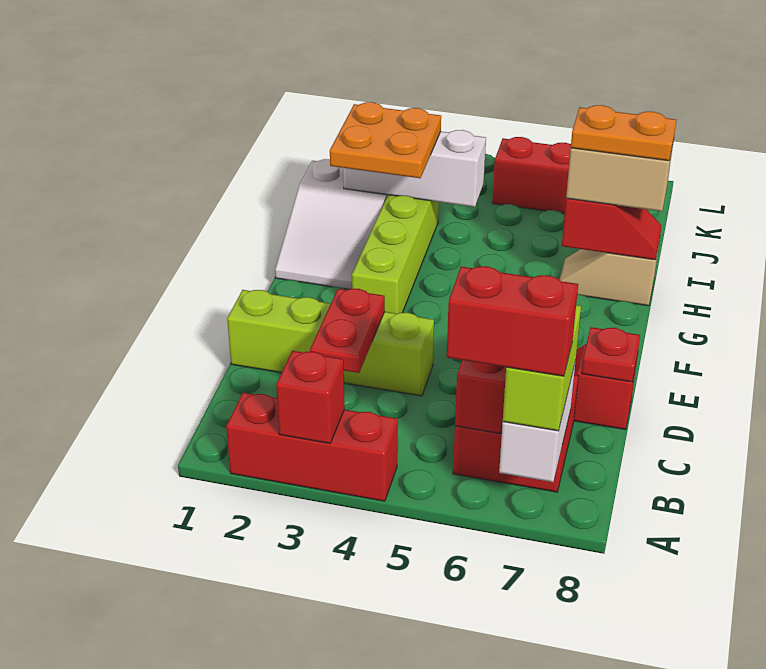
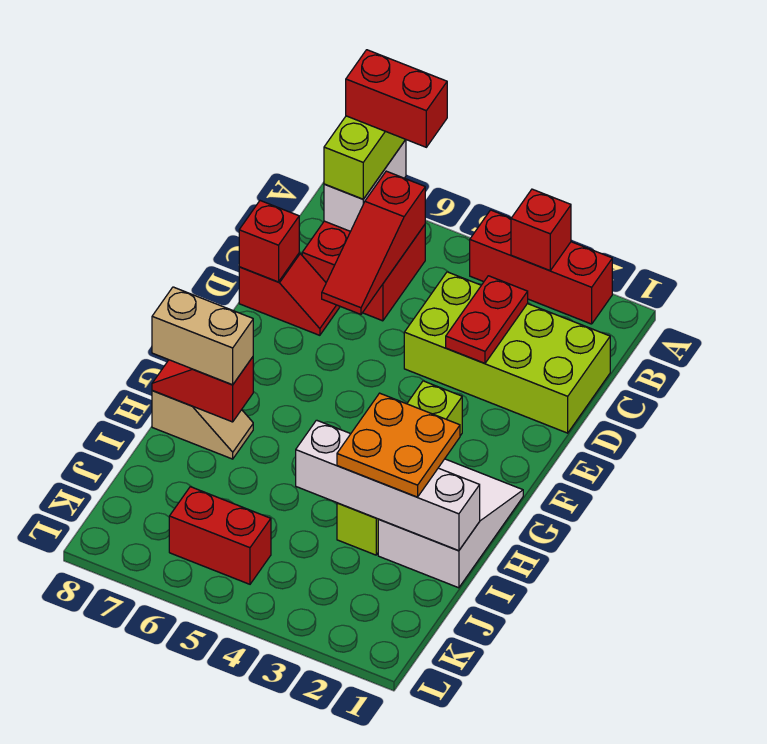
lime brick D1:D4 level 1 -> lime brick C1:D4 level 1
red plate D8 level 2 -> red brick D8 level 2
orange plate H7:H8 level 4 -> none
white brick I2:I4 level 2 -> white brick I1:I4 level 2

